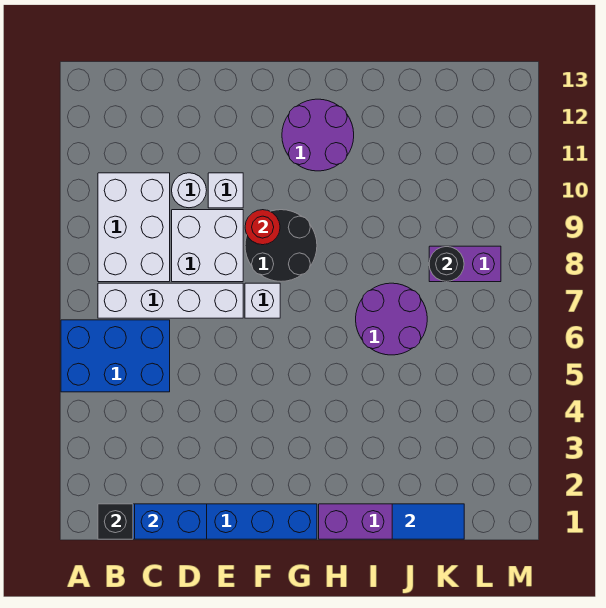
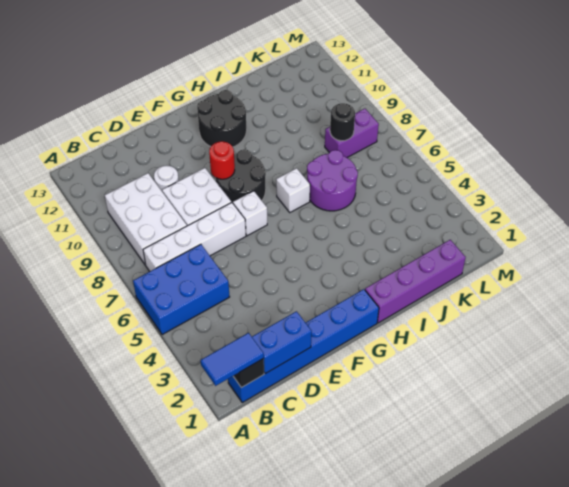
white brick E10 level 1 -> white brick H7 level 1
purple round brick G11:H12 level 1 -> black round brick G11:H12 level 1
blue tile J1:K1 level 2 -> blue tile A1:B1 level 3

